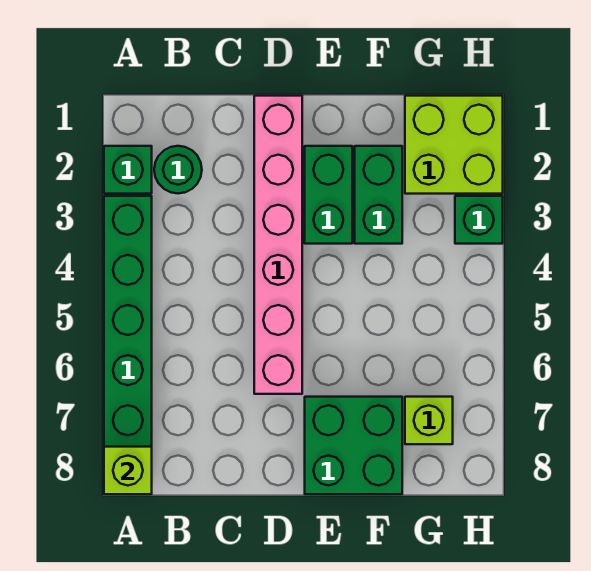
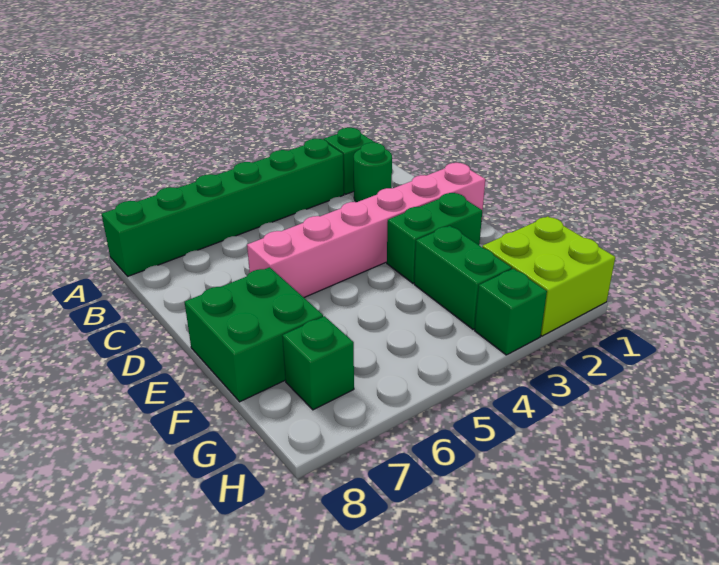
lime brick A8 level 2 -> none
green brick F2:F3 level 1 -> green brick F3:G3 level 1
lime brick G7 level 1 -> green brick G7 level 1

